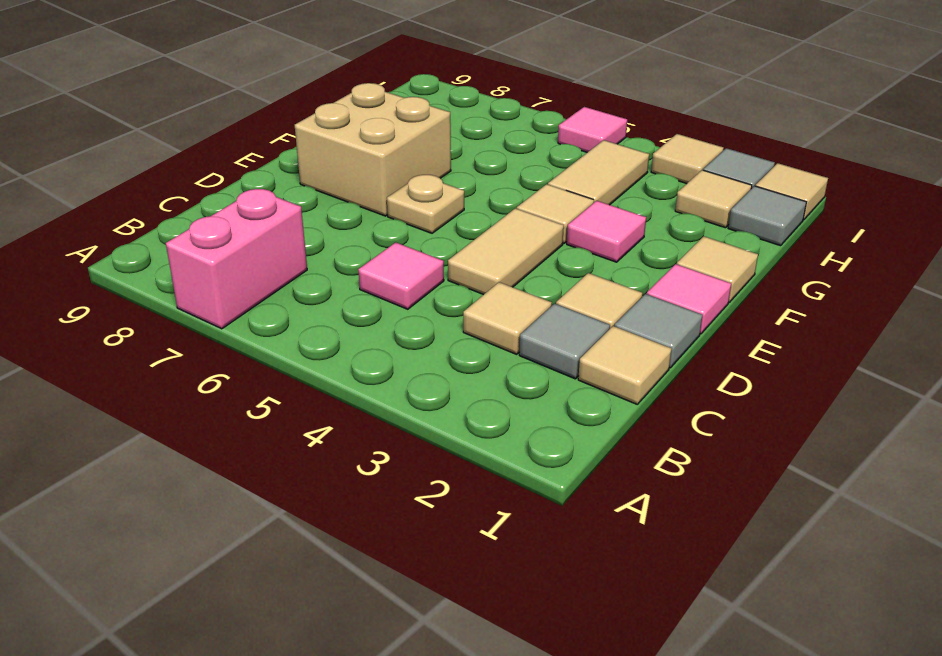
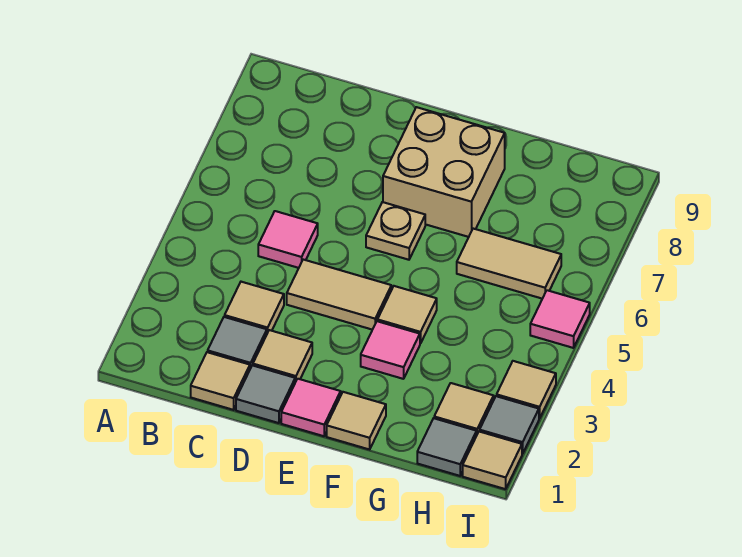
pink brick A7:B7 level 1 -> none
tan tile G4:H4 level 1 -> tan tile G6:H6 level 1

